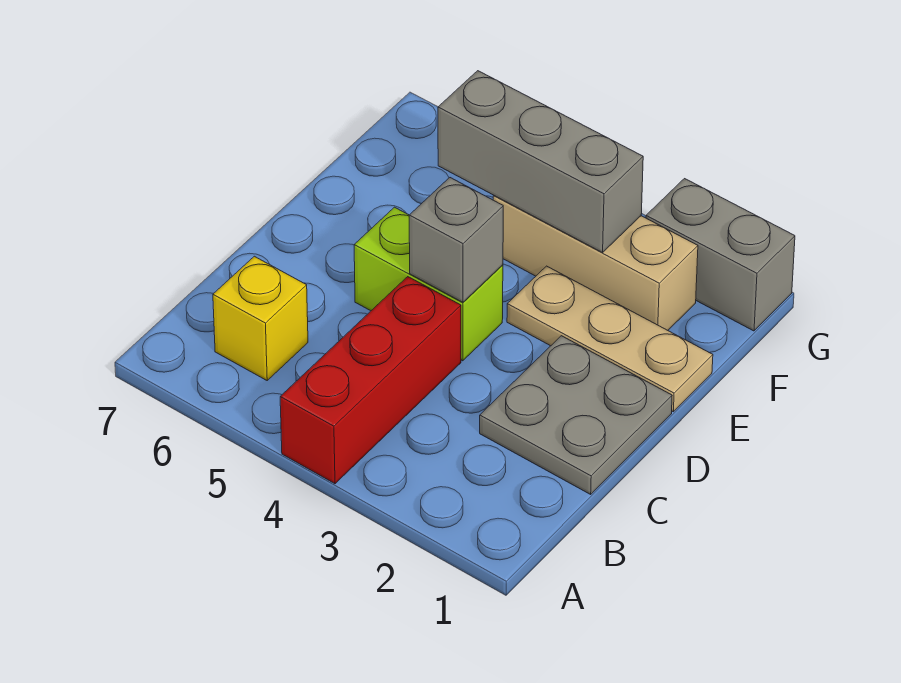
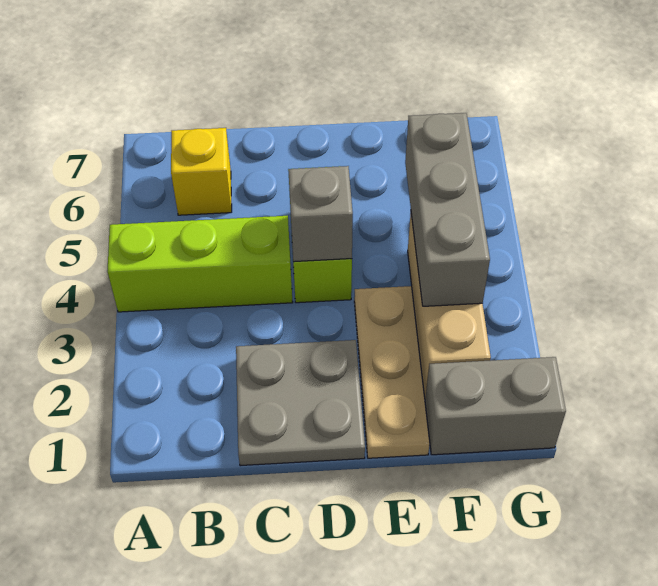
red brick A4:C4 level 1 -> lime brick A4:C4 level 1
grey brick G1:G2 level 1 -> grey brick F1:G1 level 1

